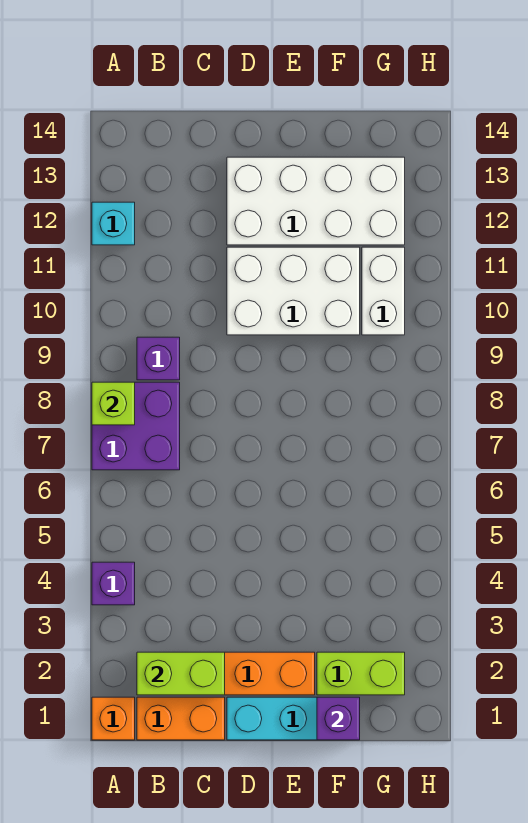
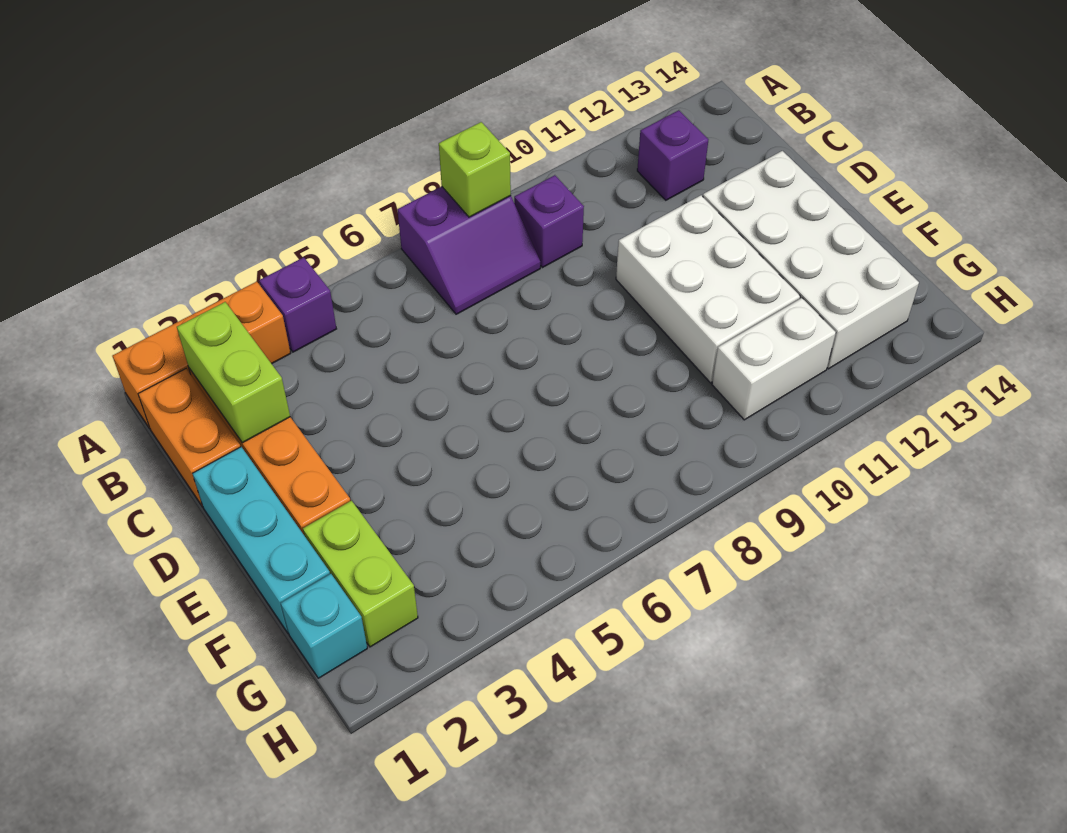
orange brick A1 level 1 -> orange brick A1:A3 level 1
purple brick A7:B8 level 1 -> purple slope A7:B8 level 1 top A
cyan brick A12 level 1 -> cyan brick G1 level 1
purple brick F1 level 2 -> purple brick B12 level 1

